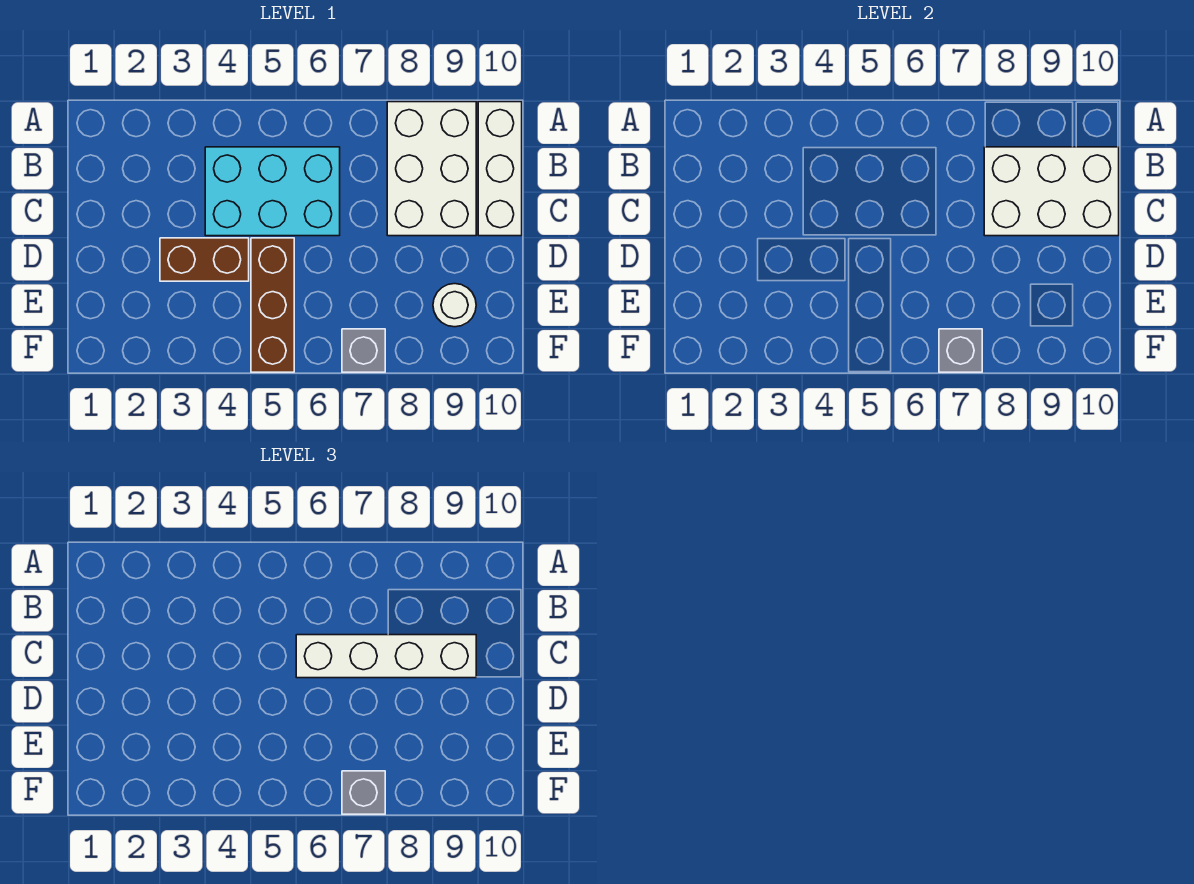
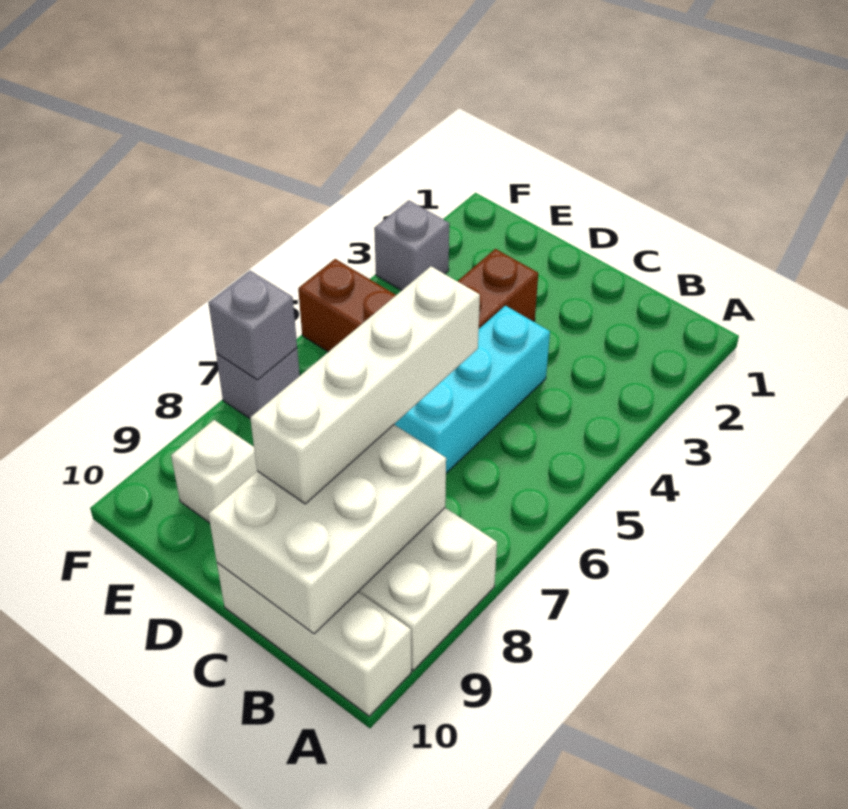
cyan brick B4:C6 level 1 -> cyan brick C4:C6 level 1
white round brick E9 level 1 -> white brick E9 level 1
grey brick F7 level 3 -> grey brick F3 level 1

